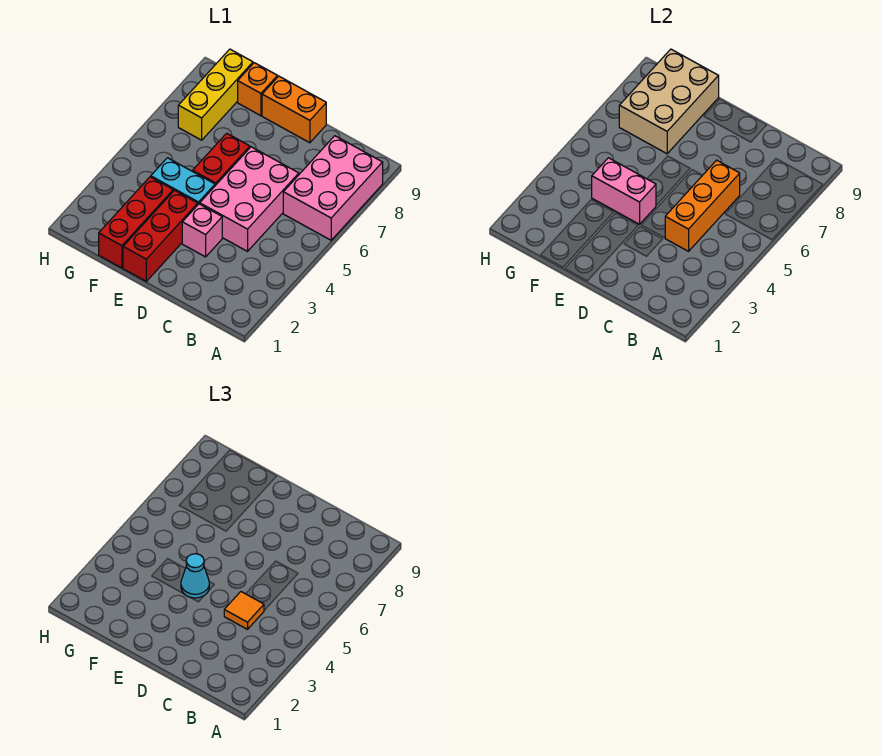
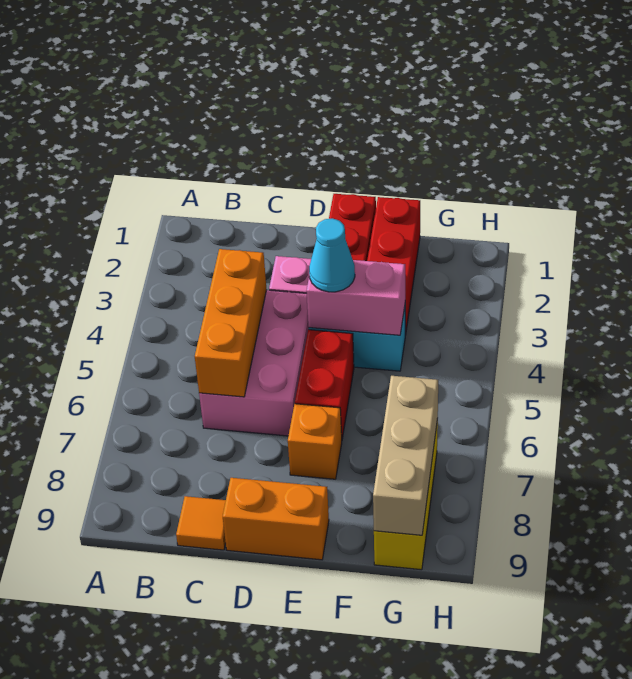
pink brick A6:B8 level 1 -> none
orange tile C4 level 3 -> orange tile C9 level 1
tan brick F7:G9 level 2 -> tan brick G7:G9 level 2
orange brick F9 level 1 -> orange brick E7 level 1

